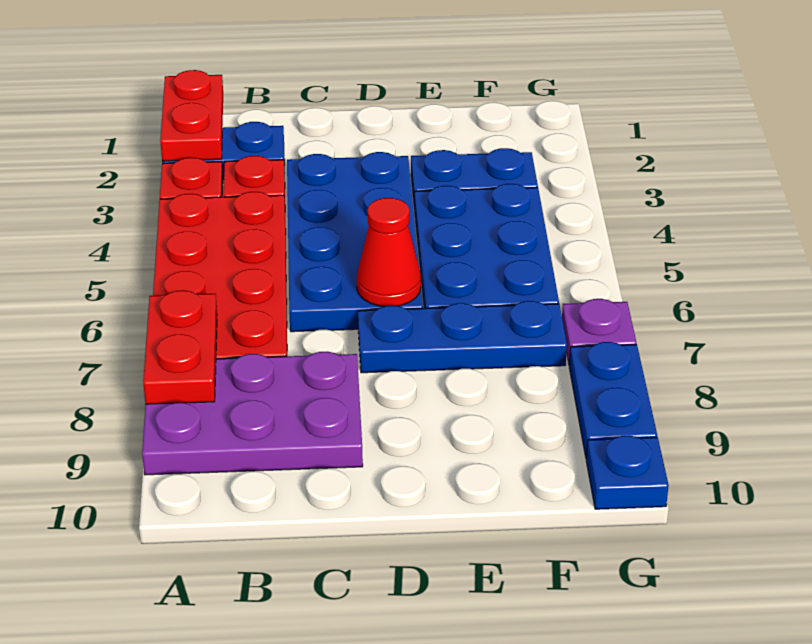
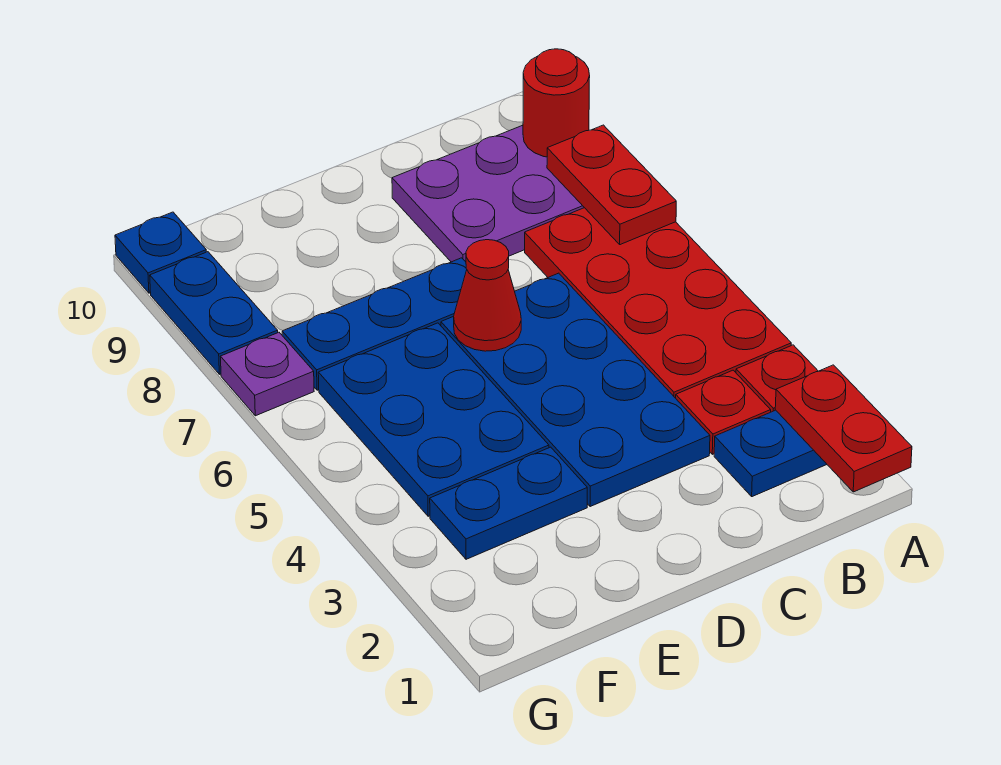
none -> red round brick A9 level 2

